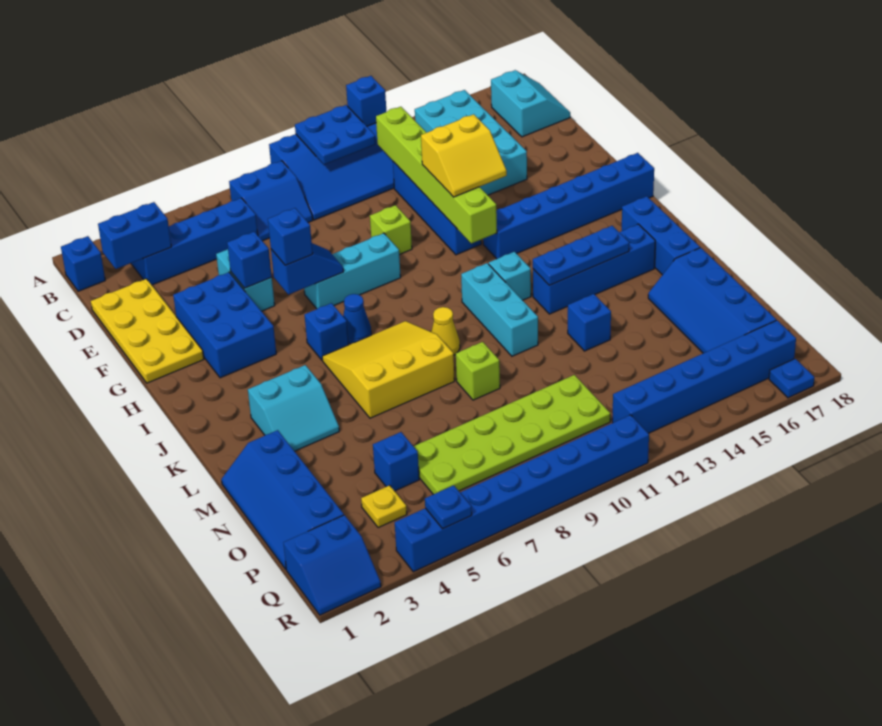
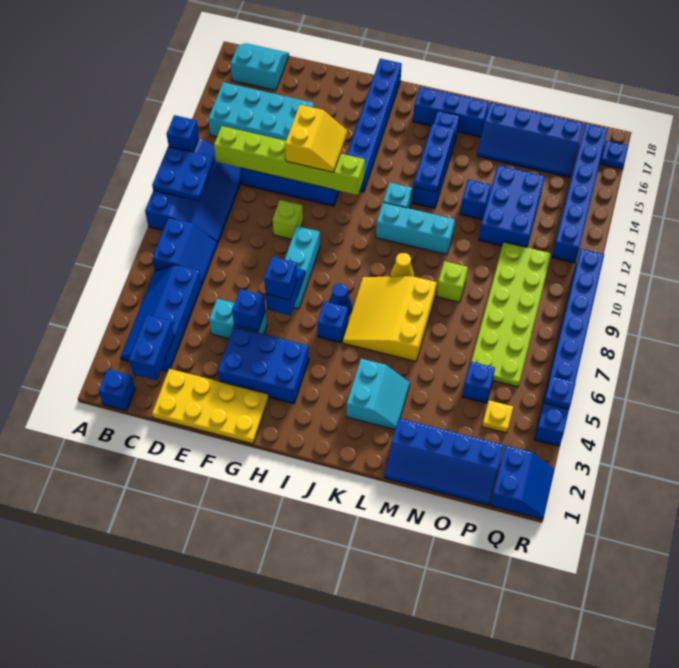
none -> blue brick N12:O14 level 1

